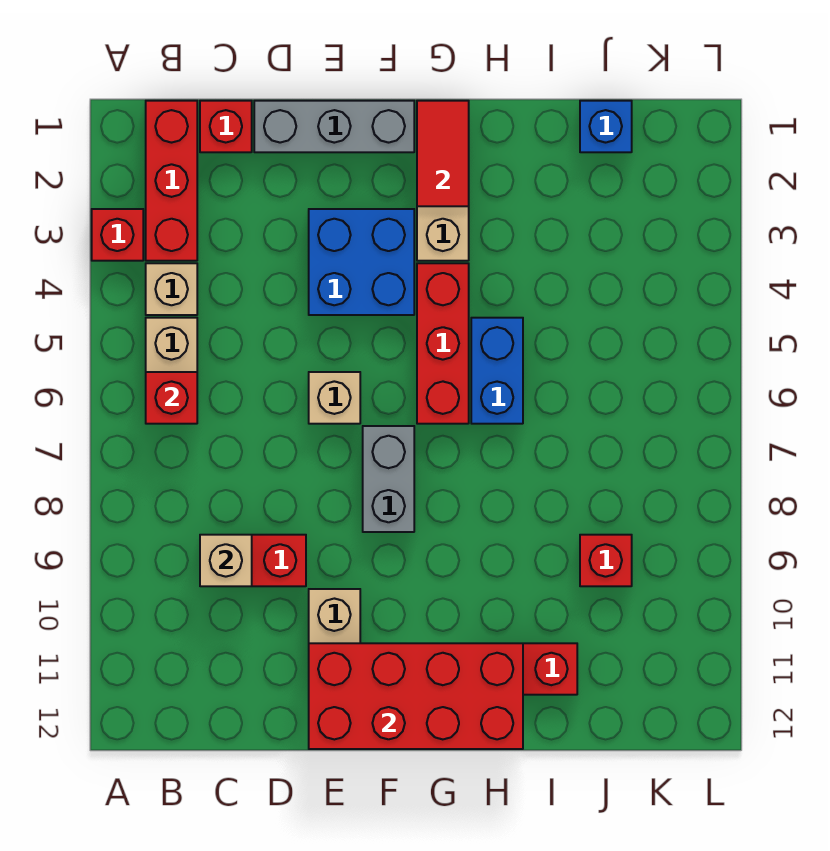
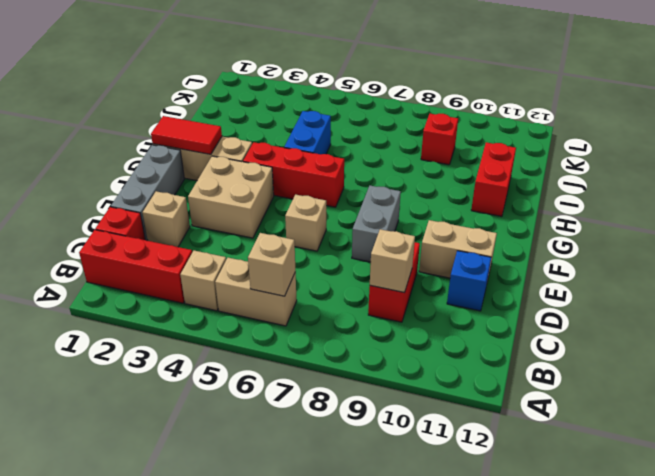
red brick A3 level 1 -> none
red brick B6 level 2 -> tan brick B6 level 2
none -> tan brick D2 level 1
blue brick E3:F4 level 1 -> tan brick E3:F4 level 1
red brick E11:H12 level 2 -> none
grey brick F7:F8 level 1 -> grey brick E8:F8 level 1
blue brick H5:H6 level 1 -> blue brick H5:I5 level 1
blue brick J1 level 1 -> blue brick D11 level 1

